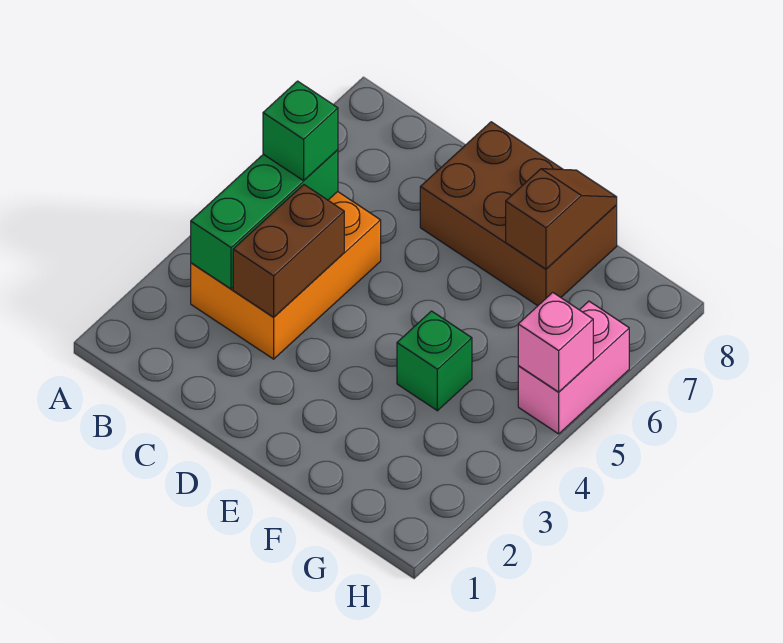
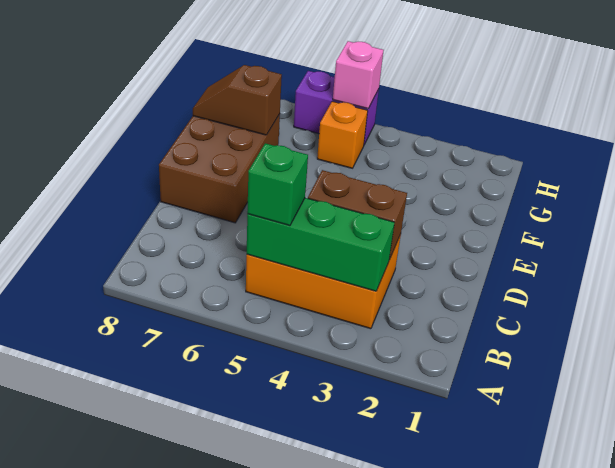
green brick F4 level 1 -> none
none -> orange brick G5 level 1
pink brick H5:H6 level 1 -> purple brick H5:H6 level 1

